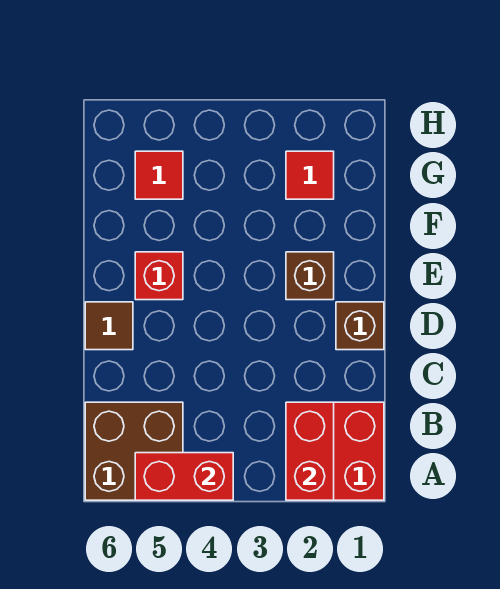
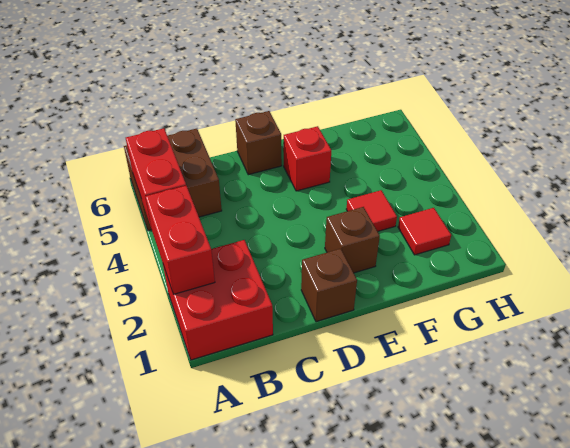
red brick A2:B2 level 2 -> red brick A2:A3 level 2
brown tile D6 level 1 -> brown brick D6 level 1
red tile G5 level 1 -> red tile F3 level 1

